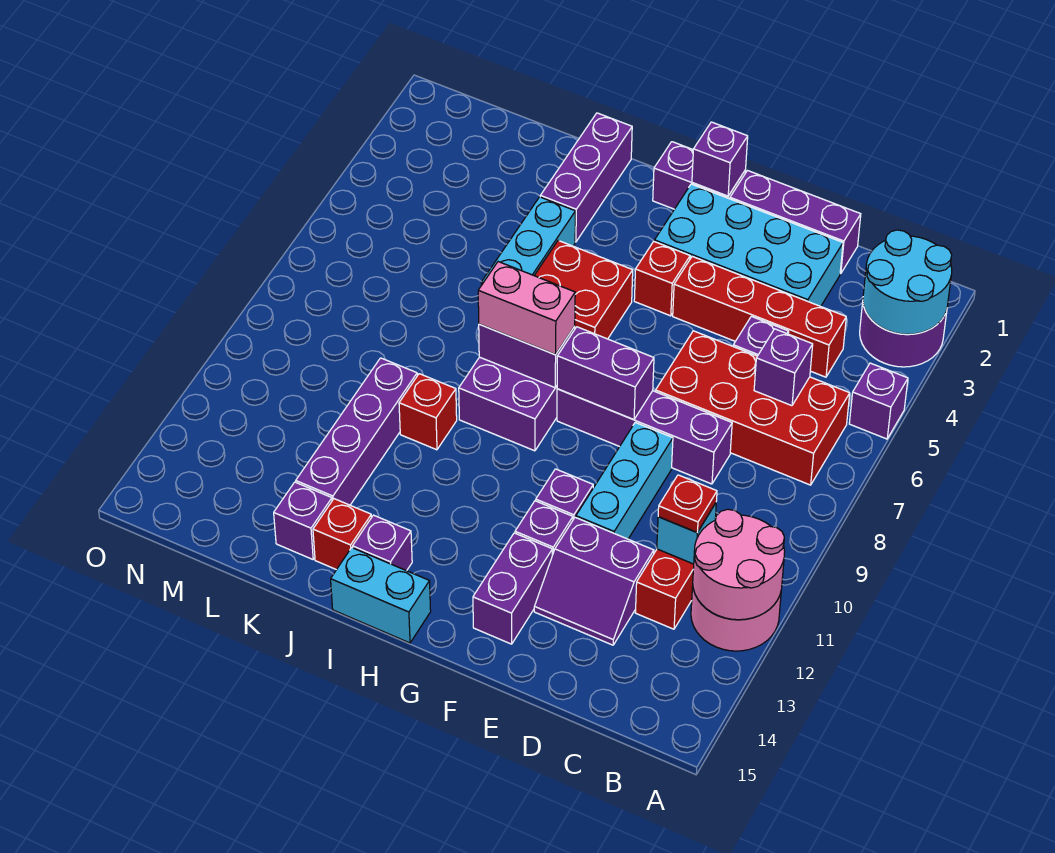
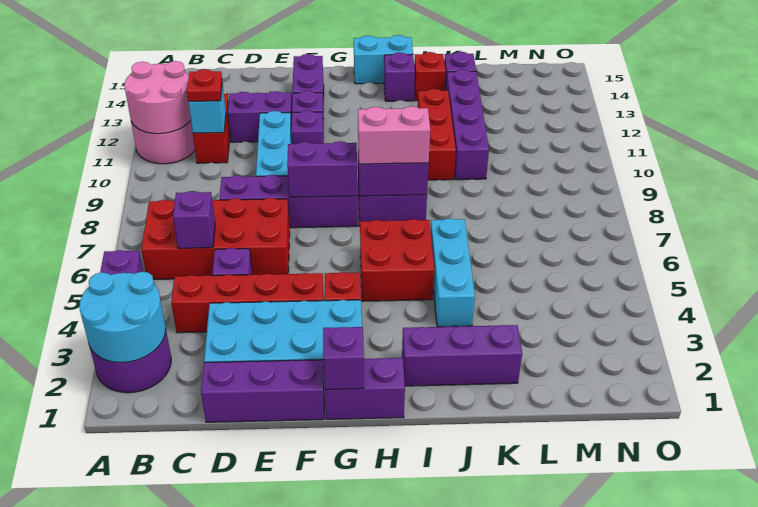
purple brick J1:J3 level 1 -> purple brick I2:K2 level 1
red brick J10 level 1 -> red brick J10:J12 level 1

